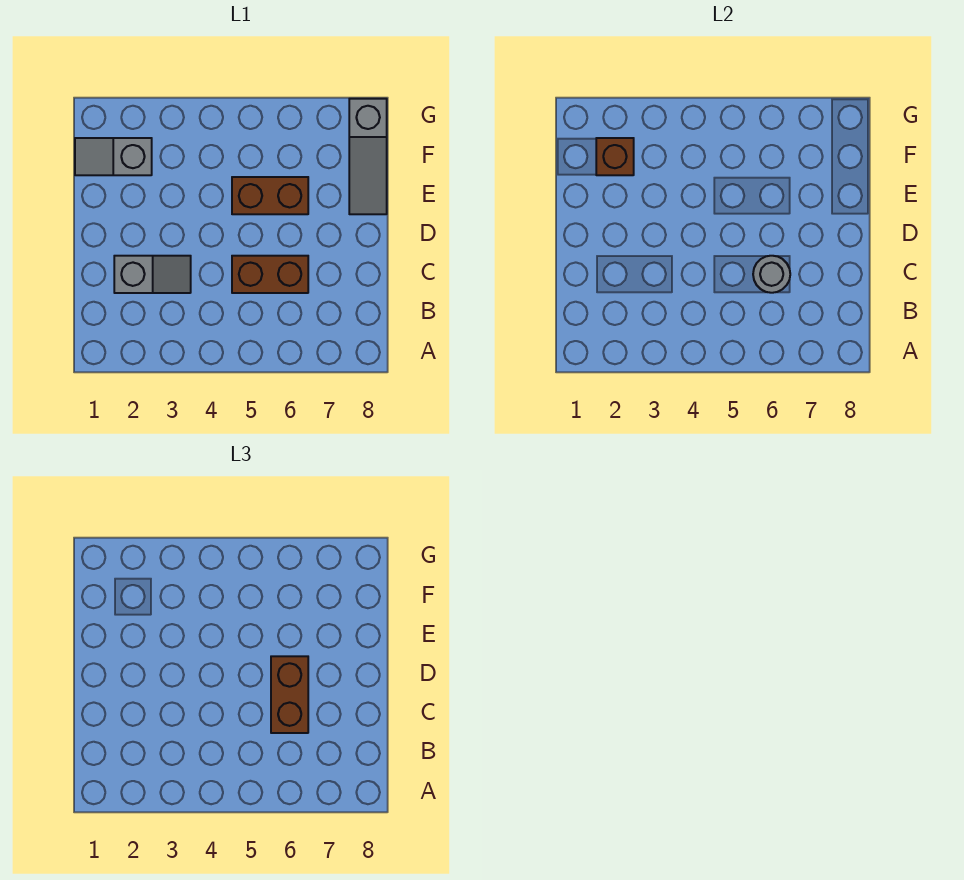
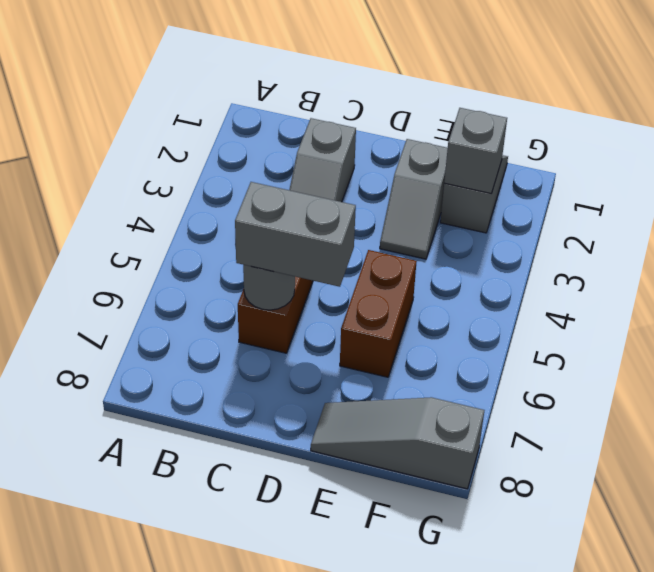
brown brick C6:D6 level 3 -> grey brick C6:D6 level 3
none -> grey slope E2:E3 level 1 top 2
brown brick F2 level 2 -> grey brick F2 level 2

